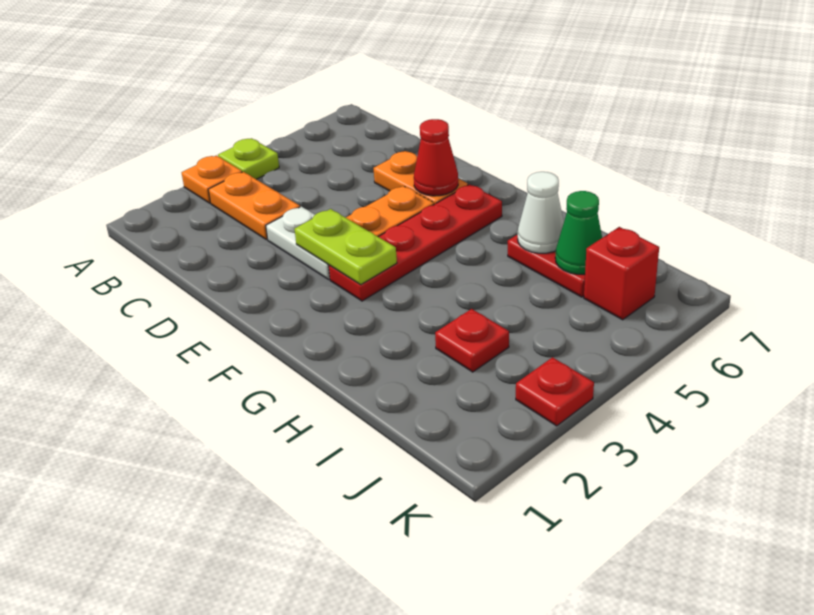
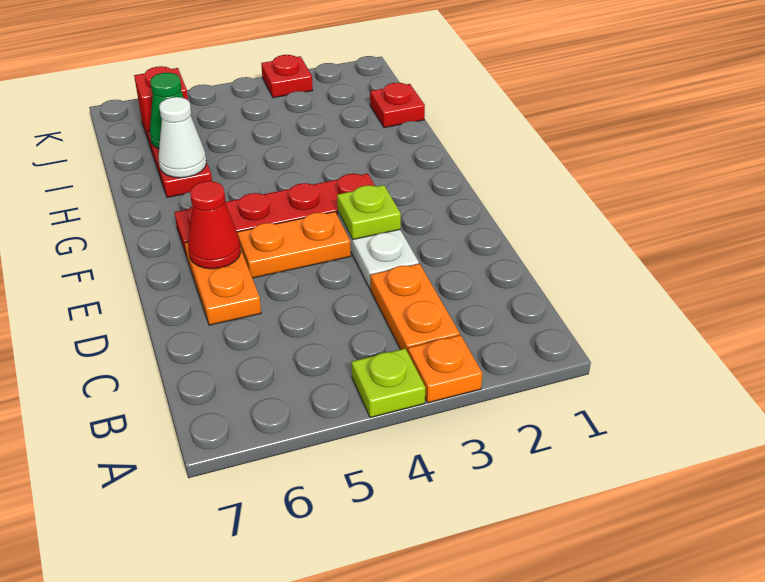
lime plate E3:F3 level 2 -> lime plate E3 level 2
red plate I3 level 1 -> red plate I1 level 1

